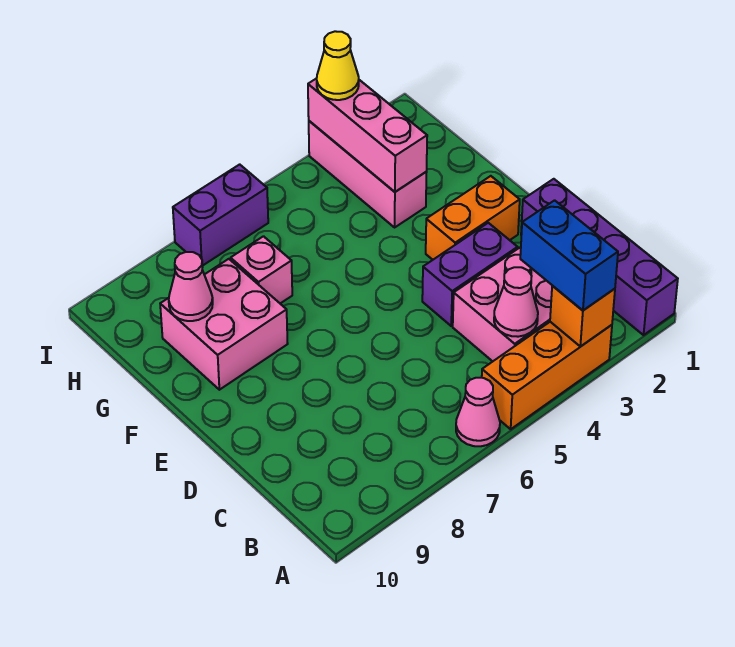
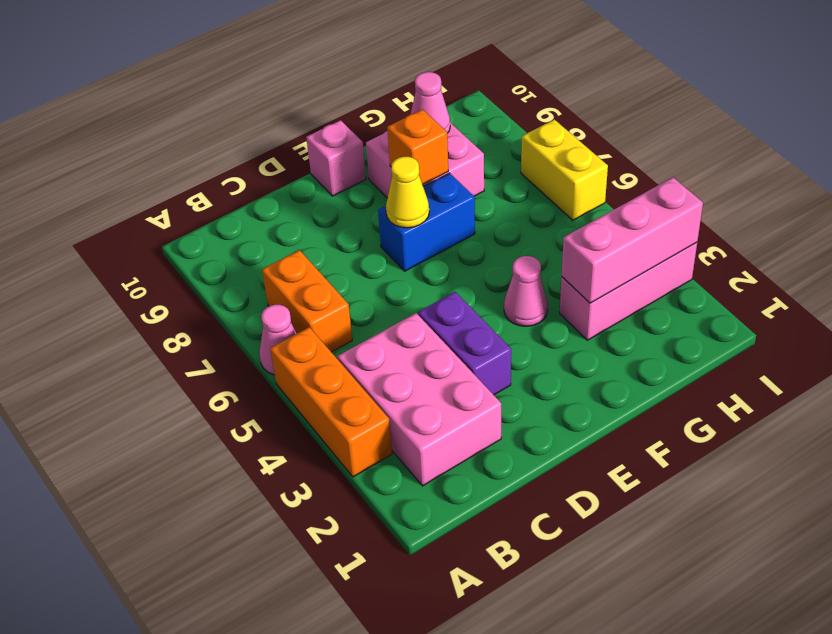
purple brick A1:D1 level 1 -> none
orange brick A3 level 2 -> orange brick F8 level 2
blue brick A3:B3 level 3 -> blue brick E7:F7 level 1
pink cone B4 level 2 -> pink cone F4 level 1
orange brick E2:E3 level 1 -> orange brick B6:B7 level 1
pink brick G7 level 1 -> pink brick E10 level 1
yellow cone I3 level 3 -> yellow cone E7 level 2
purple brick I6:I7 level 1 -> yellow brick I6:I7 level 1

